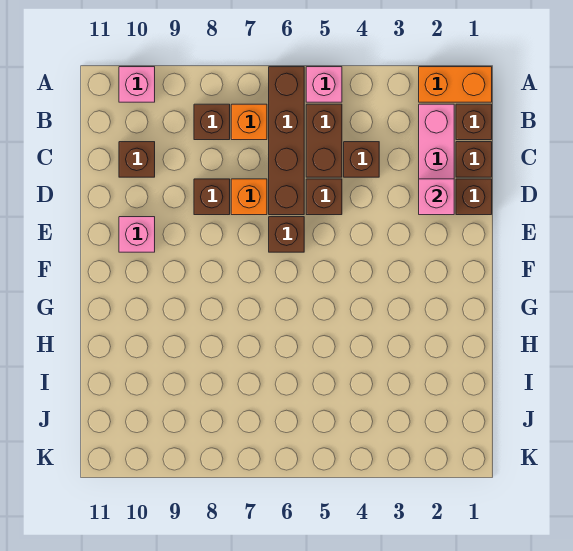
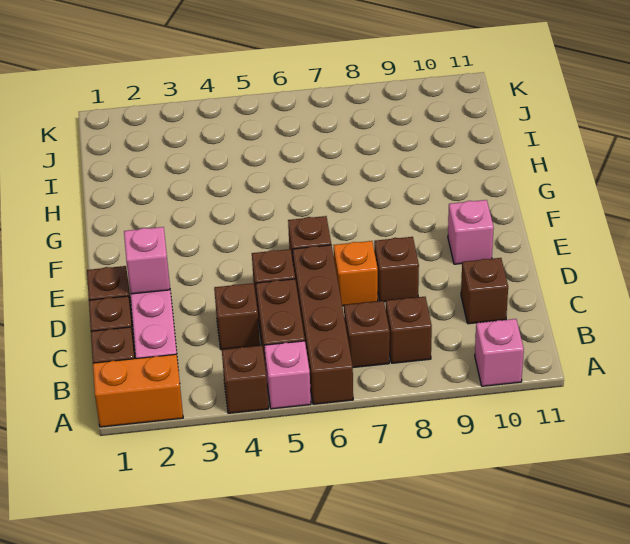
none -> brown brick A4 level 1
orange brick B7 level 1 -> brown brick B7 level 1

